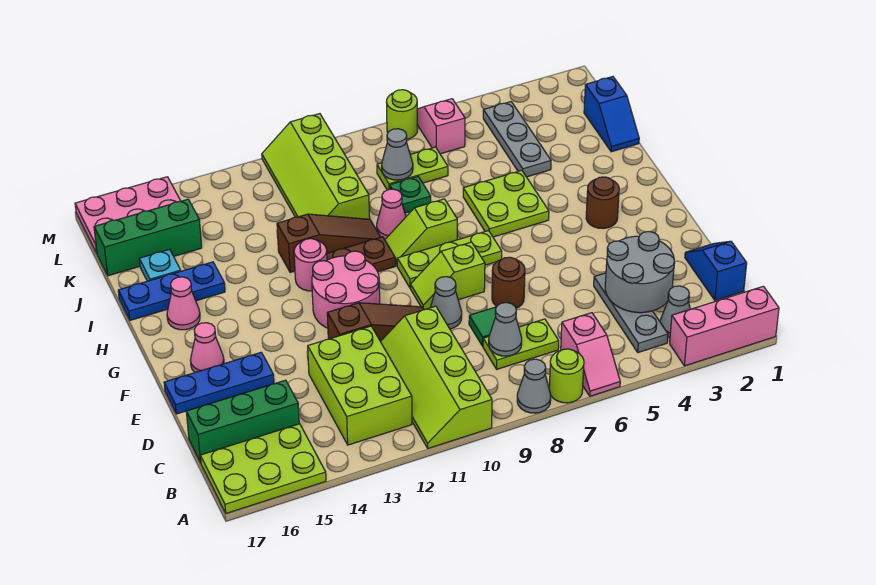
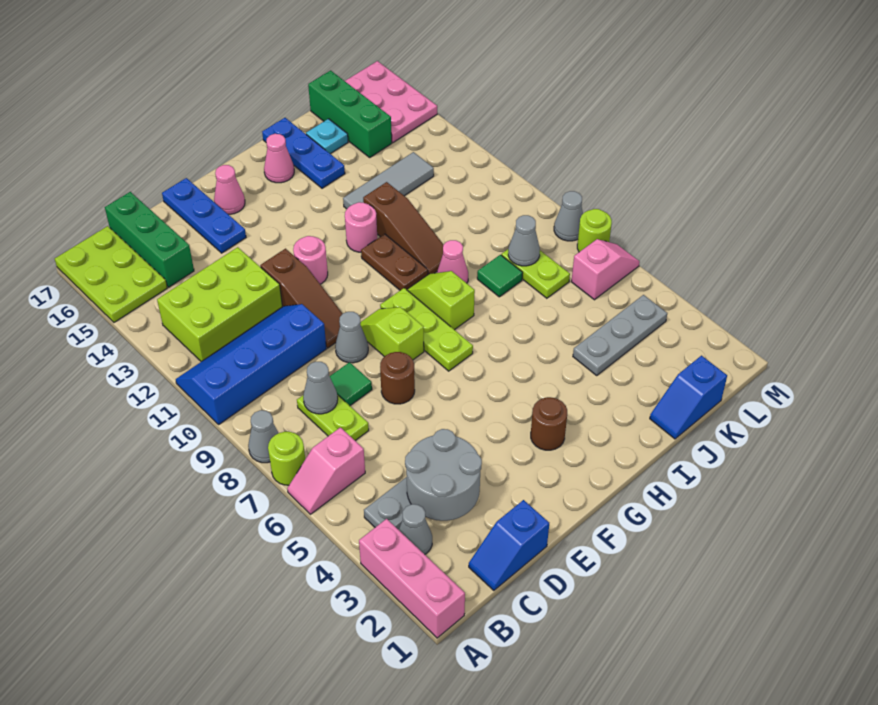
lime slope A10:D11 level 1 top 10 -> blue slope A10:D11 level 1 top 10
blue slope C1:D1 level 1 top C -> blue slope C1:D1 level 1 top D
pink round brick F11:G12 level 1 -> pink round brick F12 level 1
lime plate H5:I6 level 1 -> none
none -> grey tile I13:K13 level 1
green plate J8 level 1 -> green tile J8 level 1
lime slope J10:M11 level 1 top 10 -> none
none -> grey cone M8 level 1

